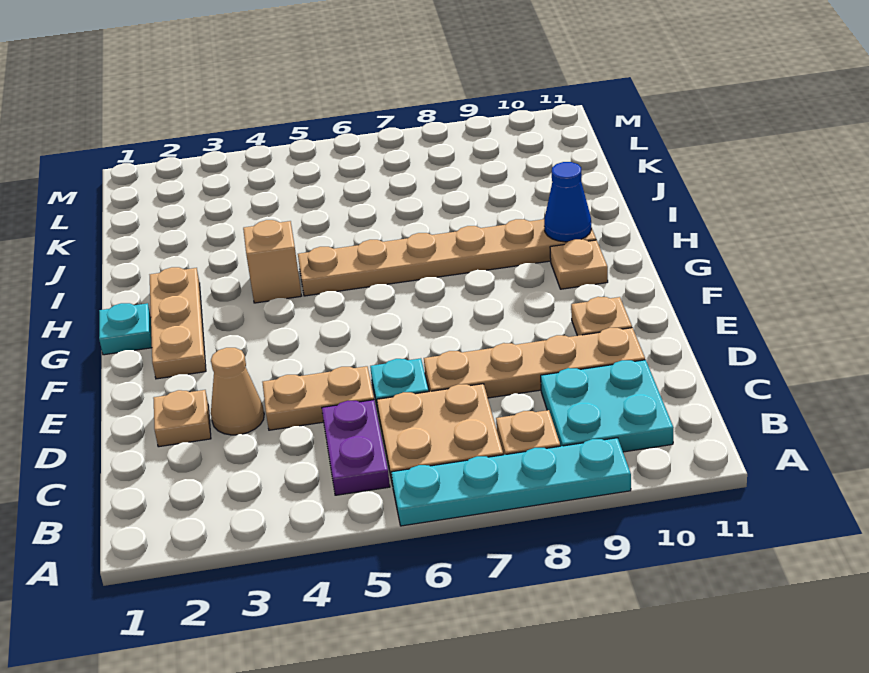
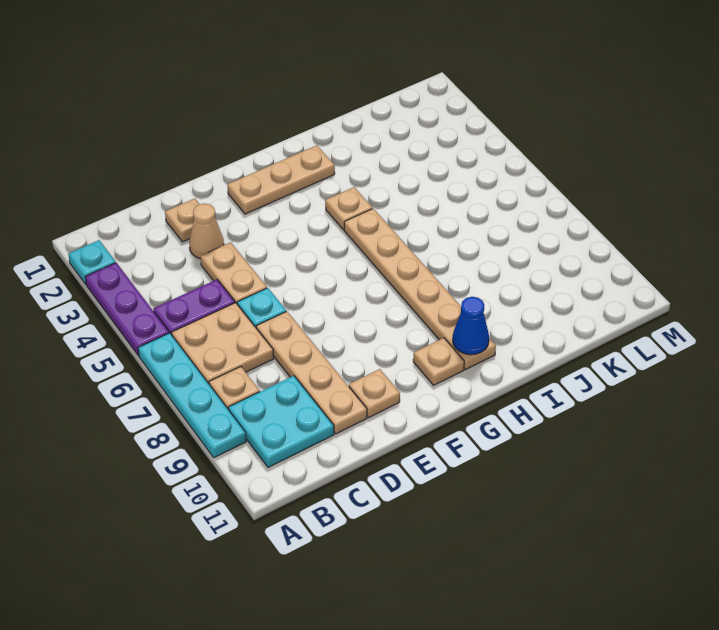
none -> purple plate A3:A5 level 1
cyan plate G1 level 1 -> cyan plate A2 level 1
tan brick H4 level 1 -> tan plate H4 level 1

